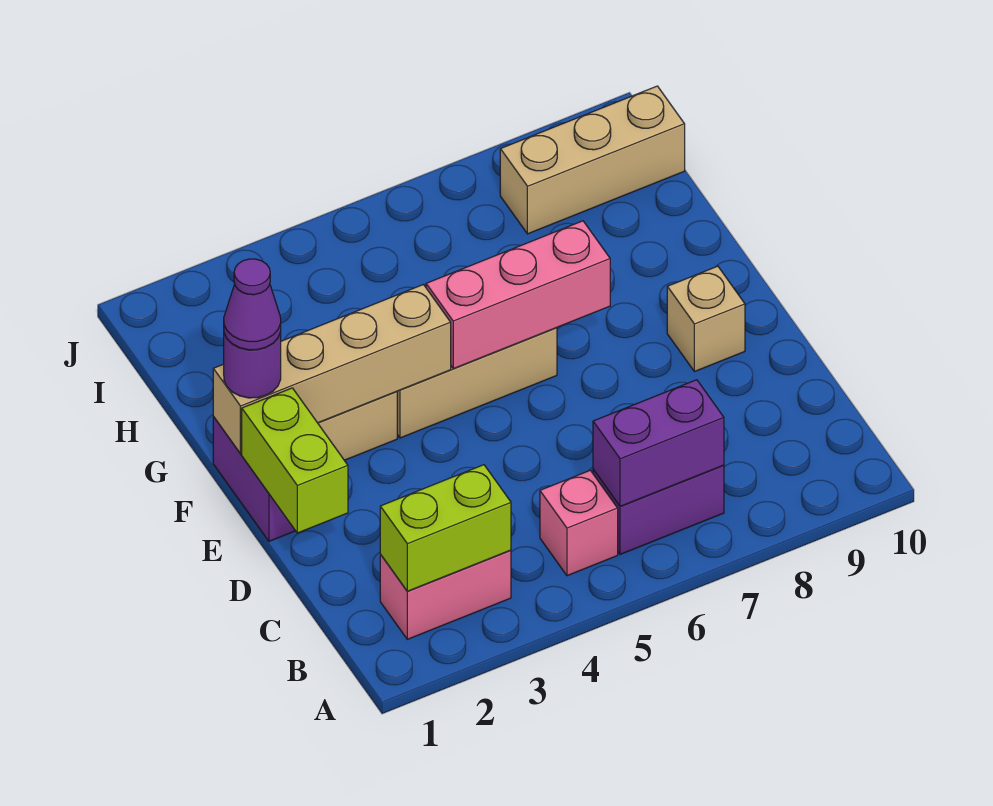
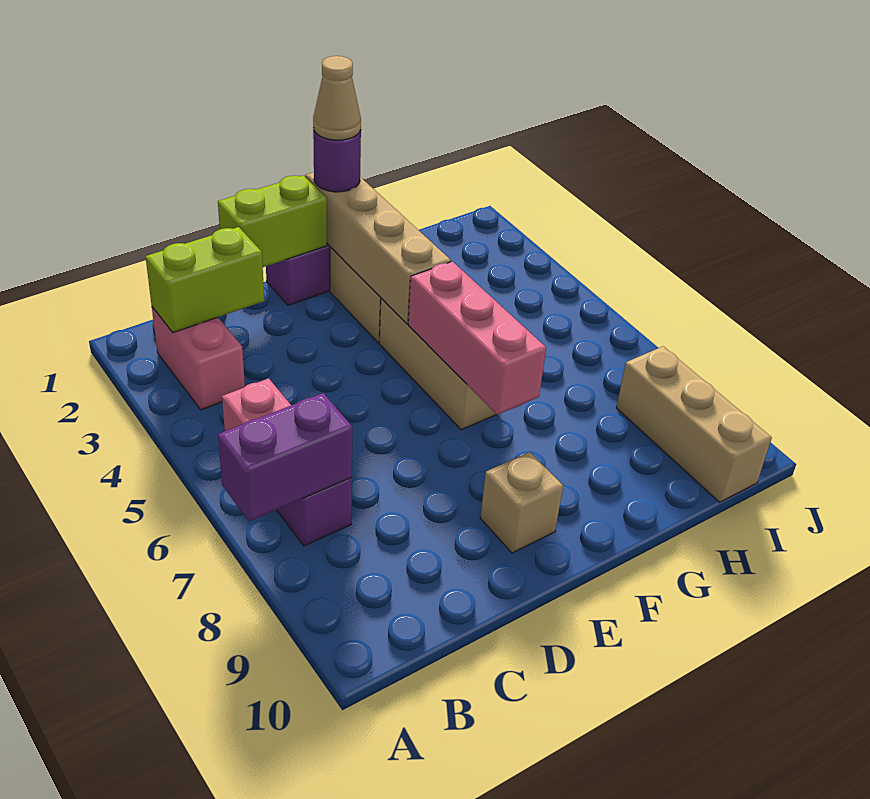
lime brick B2:B3 level 2 -> lime brick B2:C2 level 2
purple brick B6:B7 level 2 -> purple brick A7:B7 level 2
purple cone F1 level 4 -> tan cone F1 level 4

